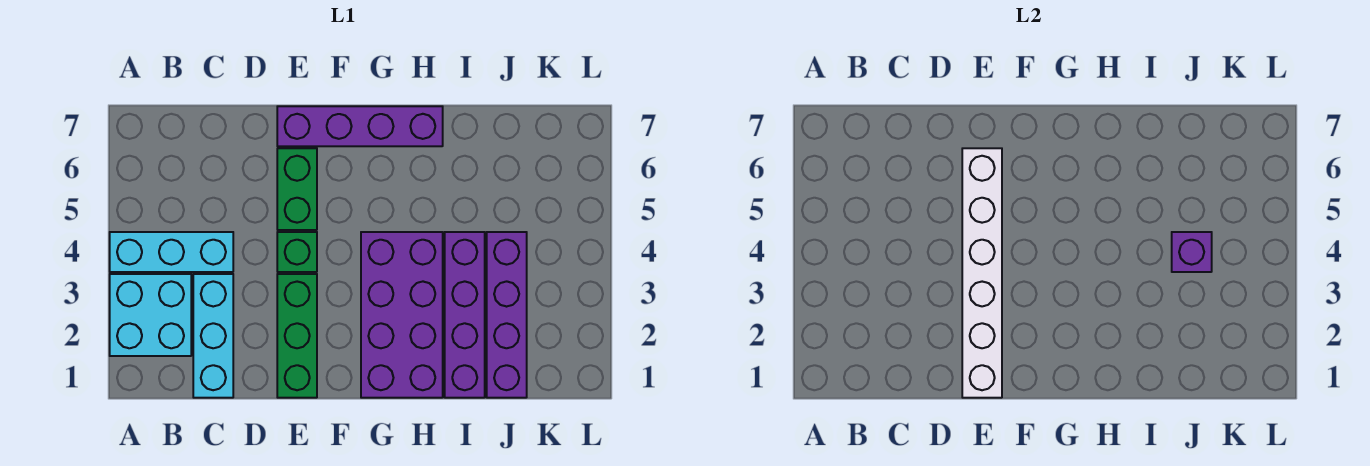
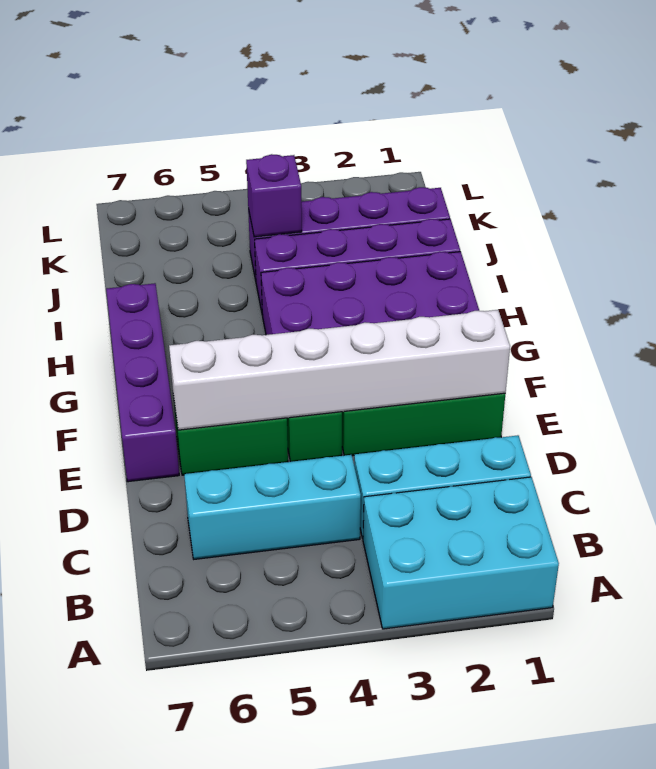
cyan brick A2:B3 level 1 -> cyan brick A1:B3 level 1
cyan brick A4:C4 level 1 -> cyan brick C4:C6 level 1

